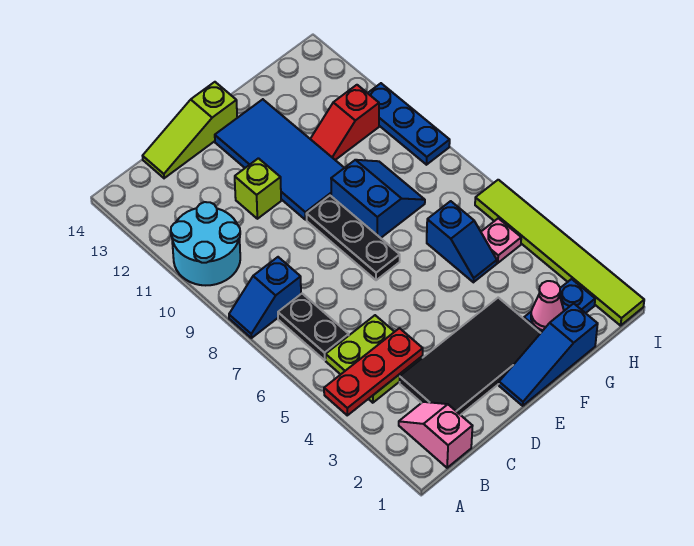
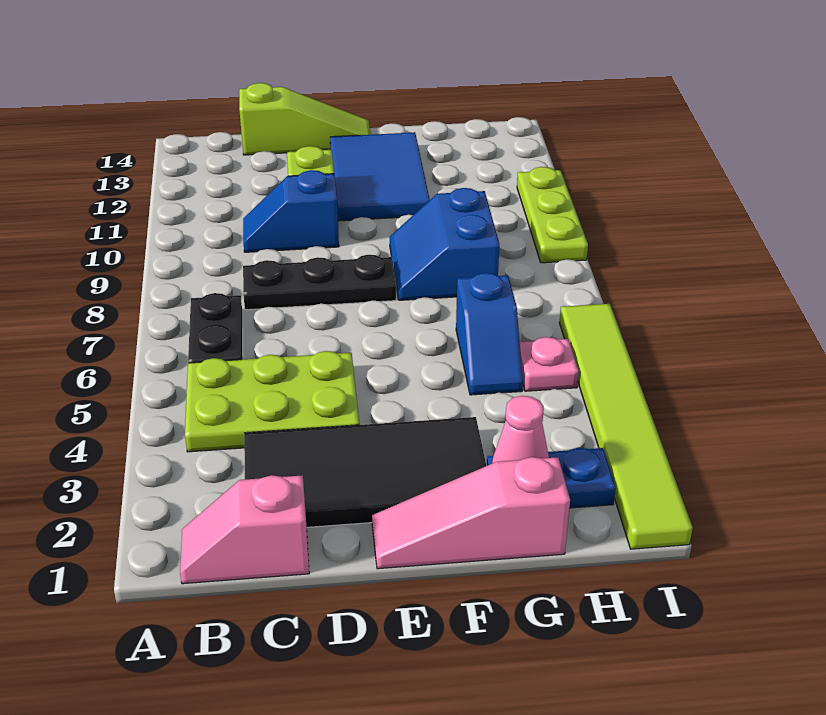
red plate A4:C4 level 2 -> none
blue slope A8:B8 level 1 top B -> blue slope C10:D10 level 1 top D
cyan round brick A10:B11 level 1 -> none
pink slope B1:B2 level 1 top 1 -> pink slope B1:C1 level 1 top C
lime plate B4:C5 level 1 -> lime plate B4:D5 level 1
lime slope C14:E14 level 1 top E -> lime slope C14:E14 level 1 top C
blue slope E1:G1 level 1 top G -> pink slope E1:G1 level 1 top G
black plate E7:E9 level 1 -> black plate C8:E8 level 1
blue tile E10:F13 level 1 -> blue tile E11:F13 level 1
blue slope F8:G9 level 1 top F -> blue slope F8:G9 level 1 top G
red slope G11:H11 level 1 top H -> none
blue plate I9:I11 level 1 -> lime plate I9:I11 level 1

